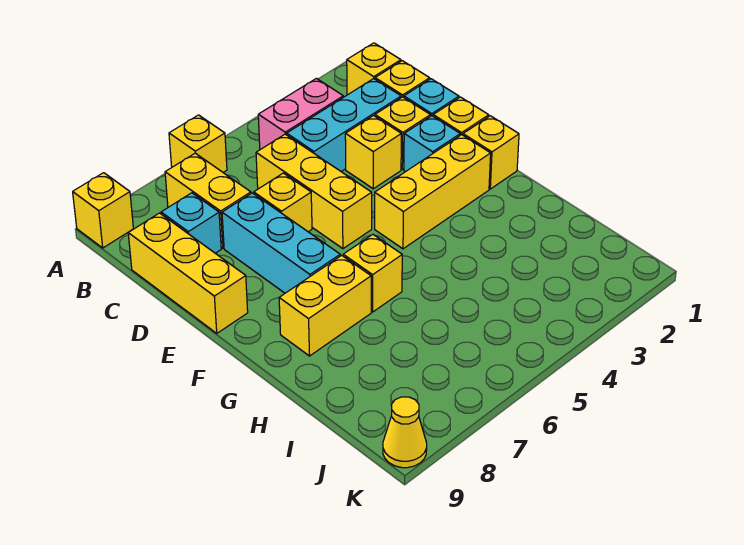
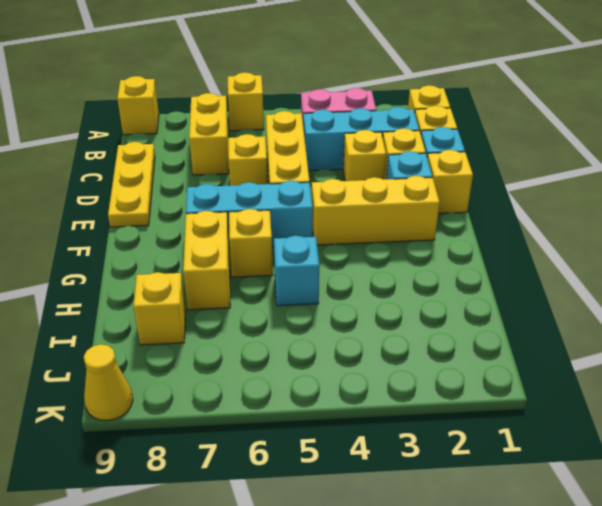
cyan brick C8 level 1 -> cyan brick H5 level 1
yellow brick C9:E9 level 1 -> yellow plate C9:E9 level 1
cyan brick D7:F7 level 1 -> cyan brick F5:F7 level 1
yellow brick F1 level 1 -> yellow brick I8 level 1
yellow brick G7:G8 level 1 -> yellow brick G7:H7 level 1

